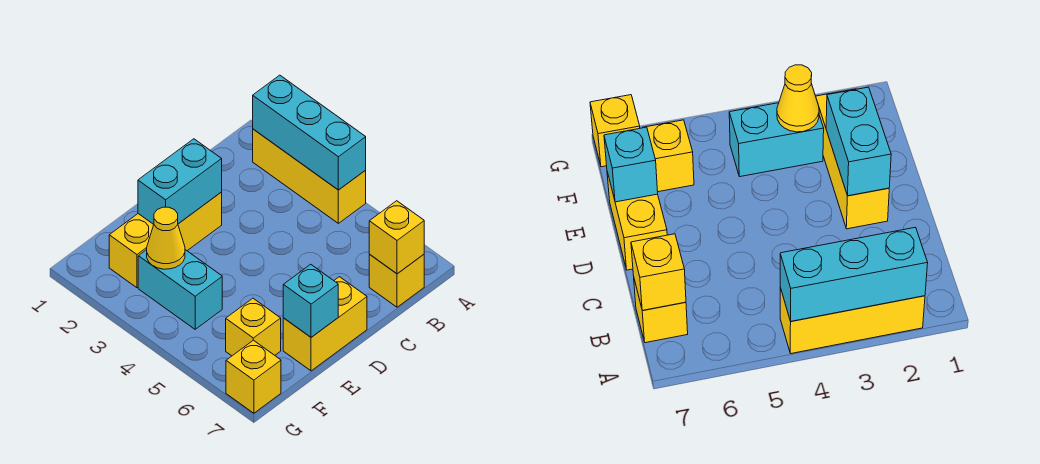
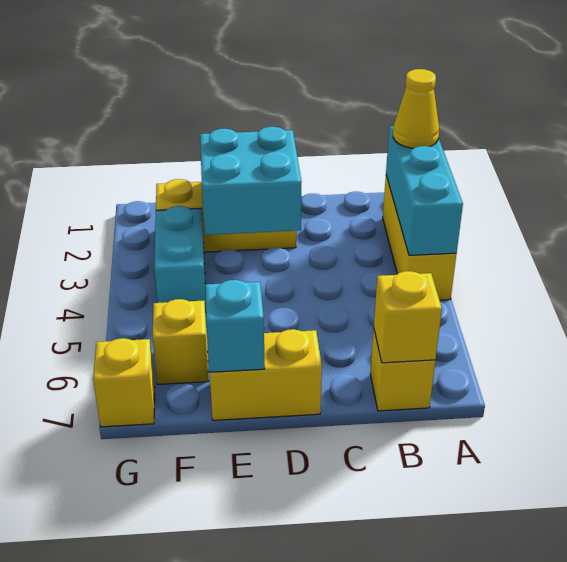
cyan brick D2:E2 level 2 -> cyan brick D2:E3 level 2
yellow cone F3 level 2 -> yellow cone A2 level 3

